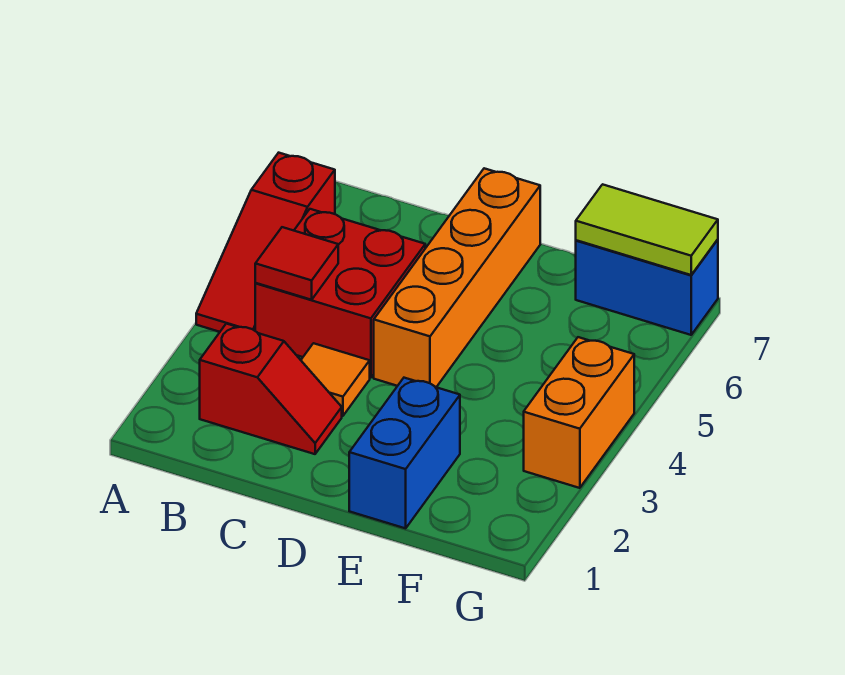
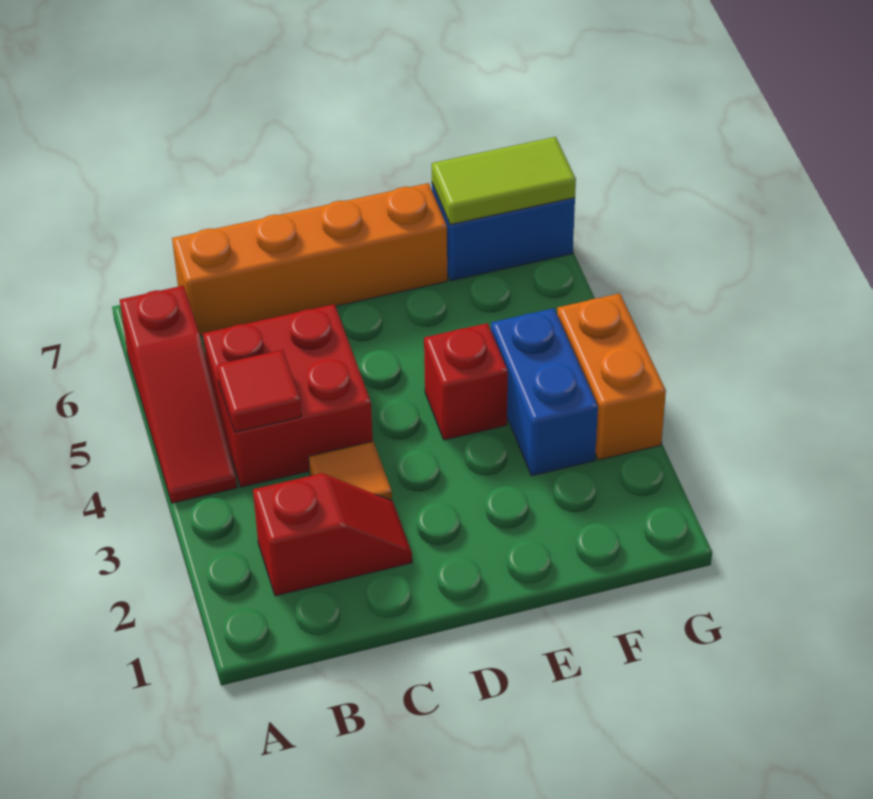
orange brick D4:D7 level 1 -> orange brick B7:E7 level 1
blue brick E1:E2 level 1 -> blue brick F3:F4 level 1
none -> red brick E4 level 1

